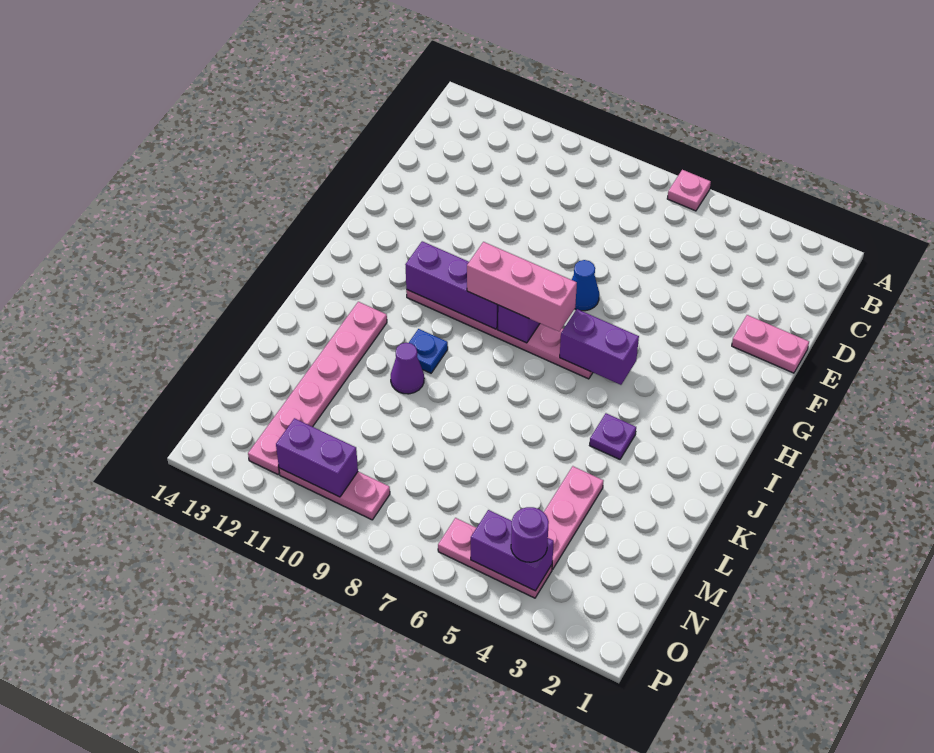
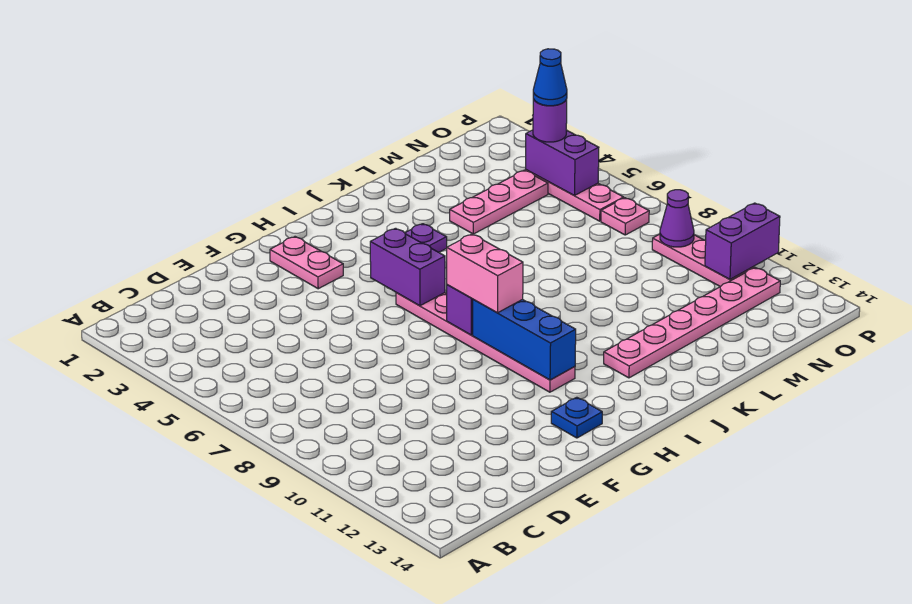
pink plate A6 level 1 -> pink plate O7 level 1
pink plate E1:E2 level 1 -> pink plate G2:G3 level 1
blue cone F7 level 1 -> blue cone O4 level 4
pink brick H7:H9 level 3 -> pink brick H8:H9 level 3
purple brick H9:H11 level 2 -> blue brick H9:H11 level 2
blue plate J10 level 1 -> blue plate G13 level 1
purple cone K10 level 1 -> purple cone O9 level 2
purple brick O10:O11 level 2 -> purple brick O11:P11 level 2

